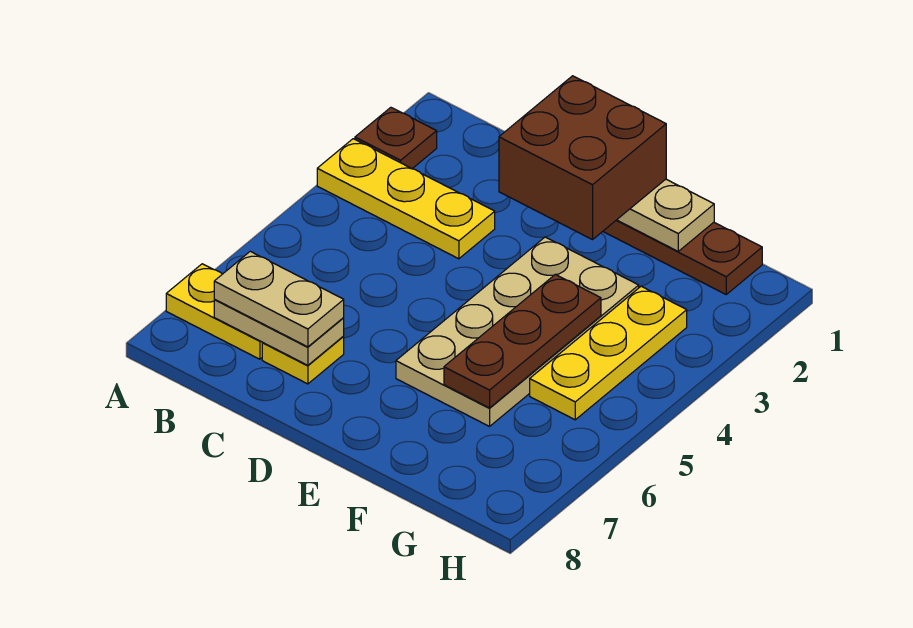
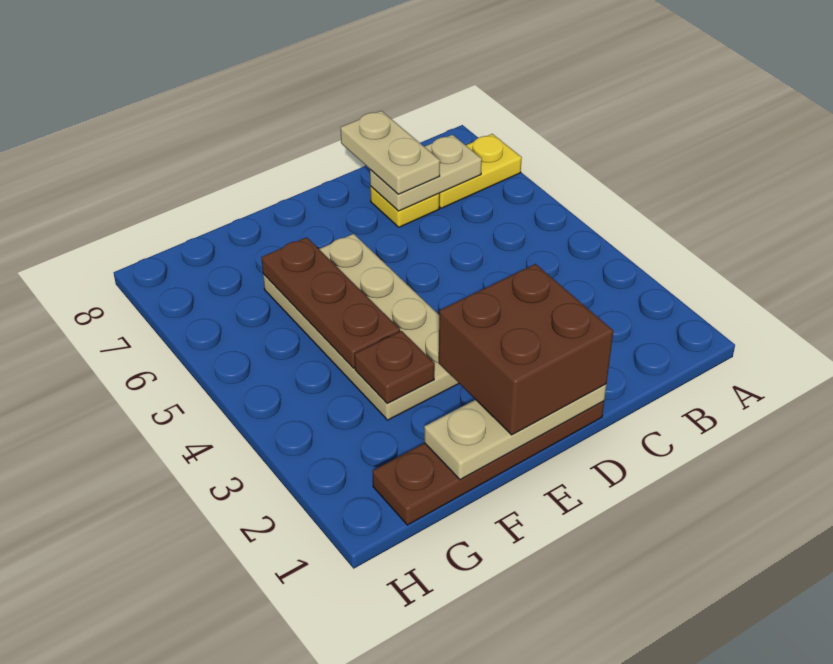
brown plate A2 level 1 -> brown plate F3 level 2
yellow plate A3:C3 level 1 -> none
tan plate B7:C7 level 3 -> tan plate C7:C8 level 3
yellow plate G3:G5 level 1 -> none

